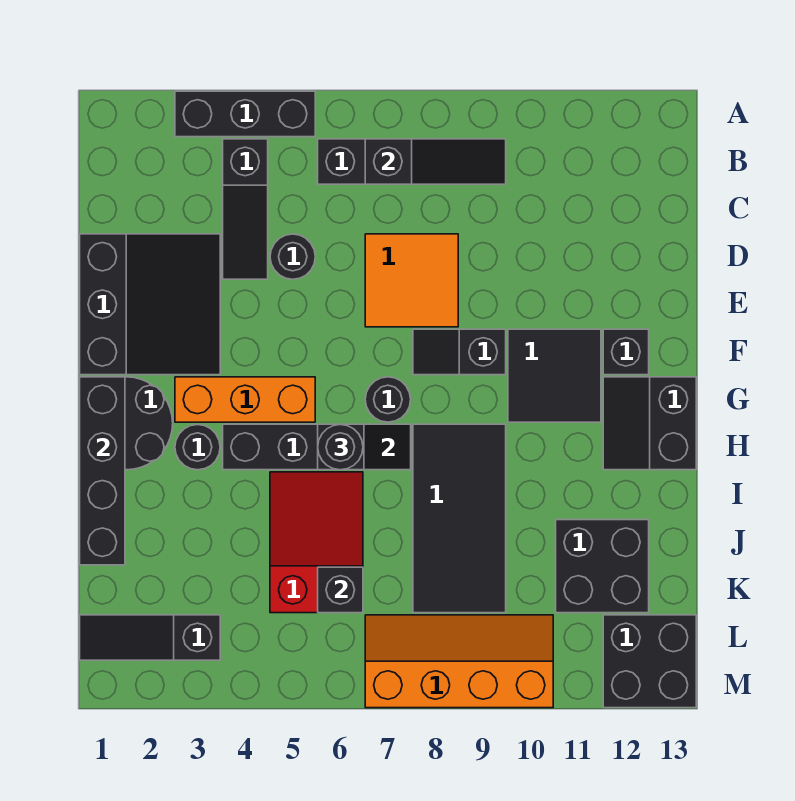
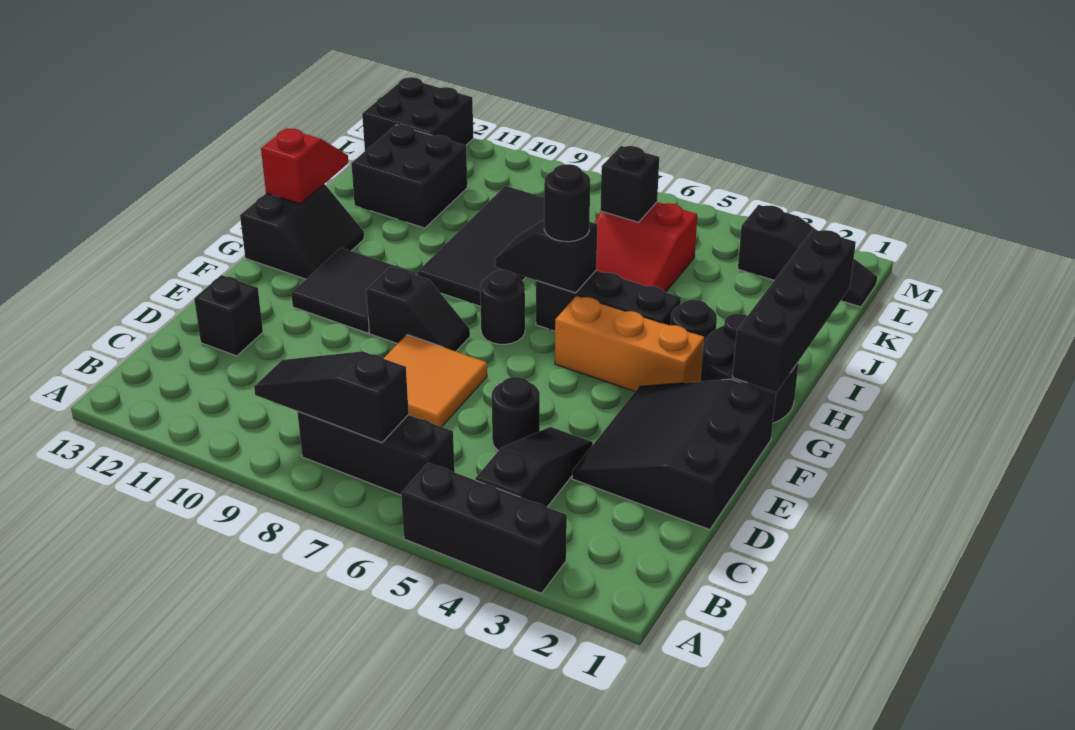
black brick F12 level 1 -> black brick D12 level 1
none -> red slope H13:I13 level 2 top H
orange slope L7:M10 level 1 top M -> none

